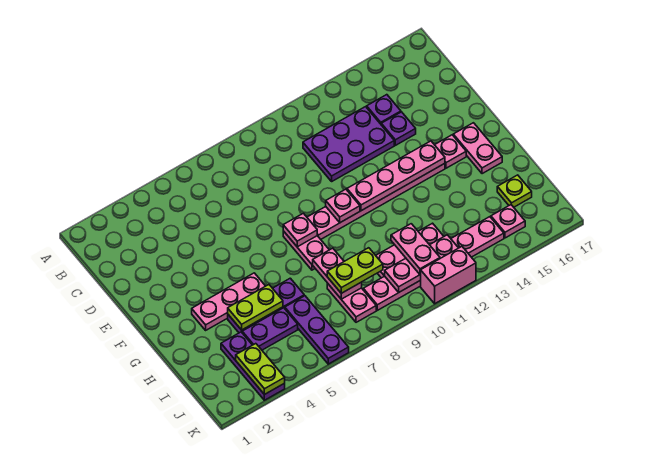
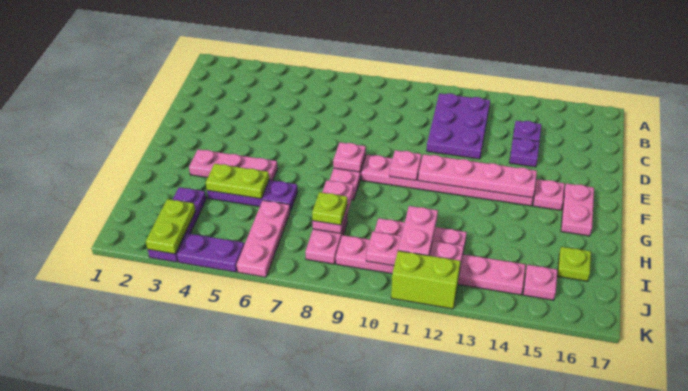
purple plate C11:D13 level 1 -> purple plate B11:D12 level 1
purple plate I4:I5 level 1 -> purple plate K4:K5 level 1
purple plate I6:K6 level 1 -> pink plate I6:K6 level 1
lime plate I8:I9 level 3 -> lime plate I8 level 3
pink brick K11:K12 level 1 -> lime brick K11:K12 level 1

